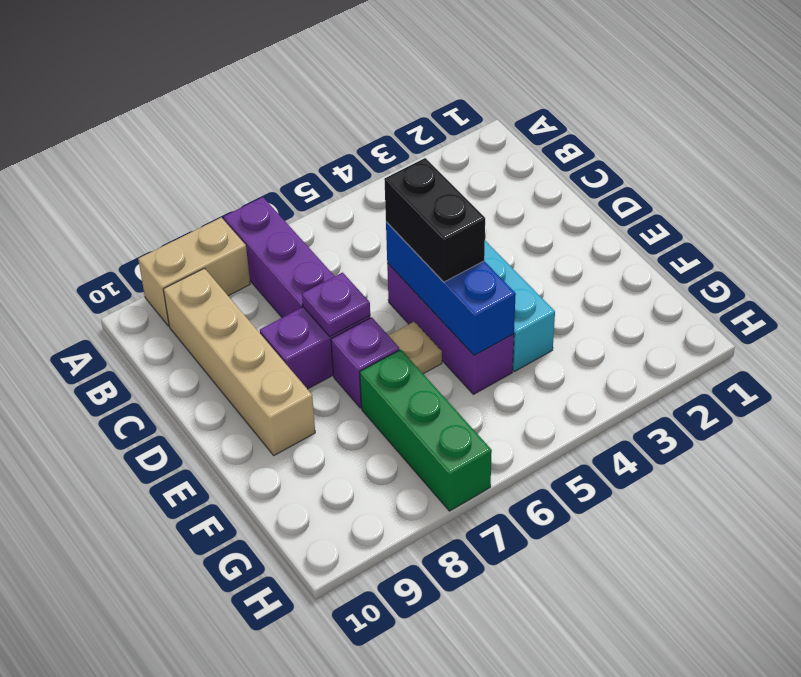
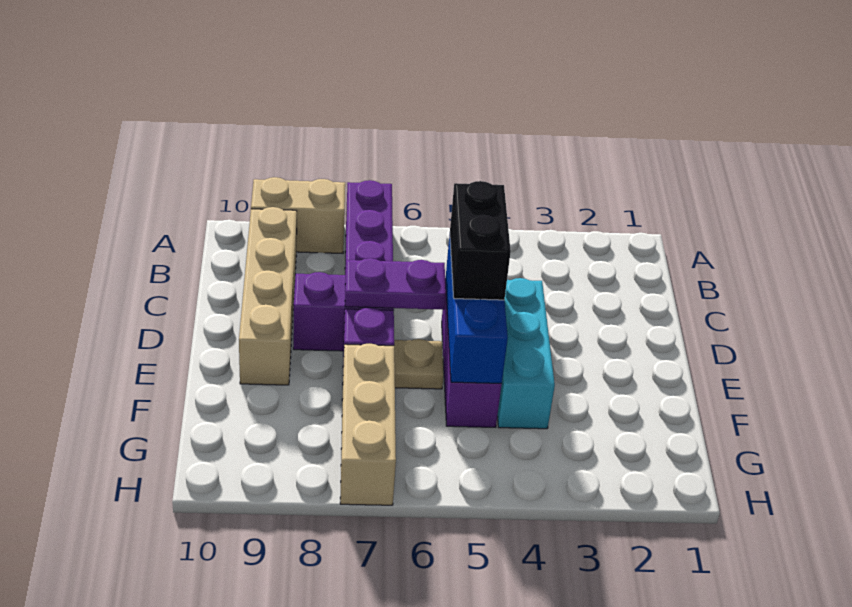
purple plate D7 level 2 -> purple plate D6:D7 level 2
green brick F7:H7 level 1 -> tan brick F7:H7 level 1

